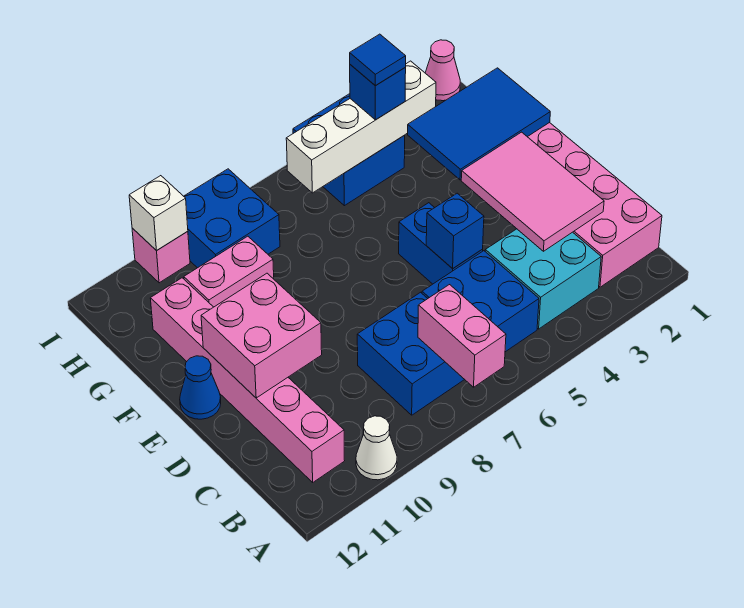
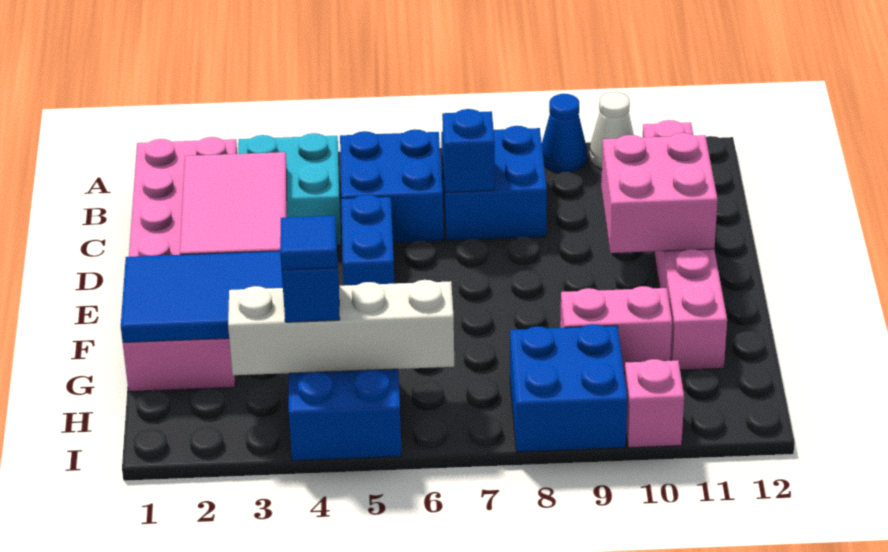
pink brick A7:B7 level 2 -> none
blue brick D5 level 2 -> blue brick C7 level 2
blue cone E12 level 1 -> blue cone A9 level 1
pink cone I1 level 1 -> none
white brick I10 level 2 -> none

